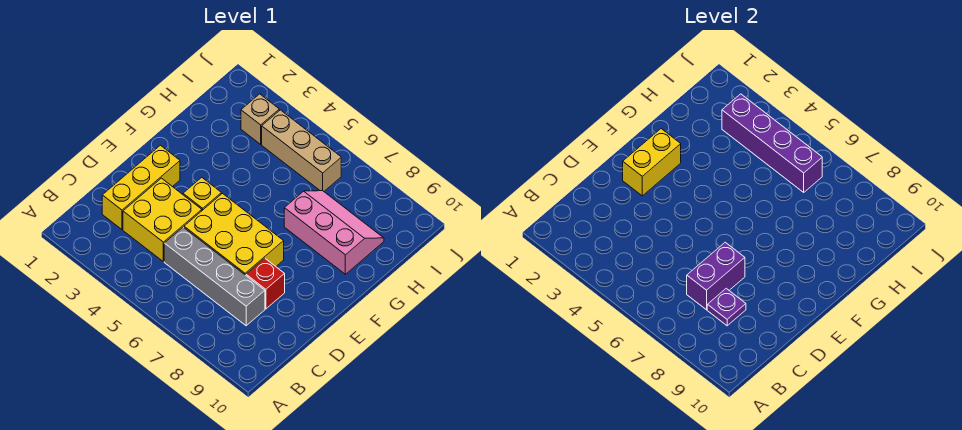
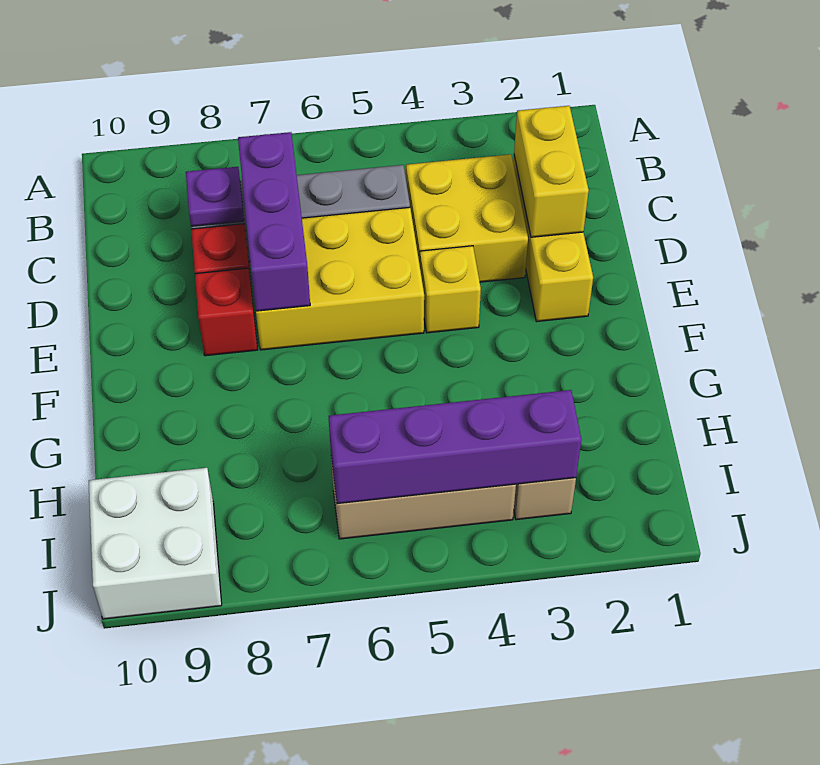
purple brick C7:D7 level 2 -> purple brick C7:E7 level 2
yellow brick E2:F2 level 2 -> yellow brick C2:D2 level 2
none -> red brick E8 level 1
pink slope G7:H9 level 1 top G -> none
none -> white brick I9:J10 level 1

